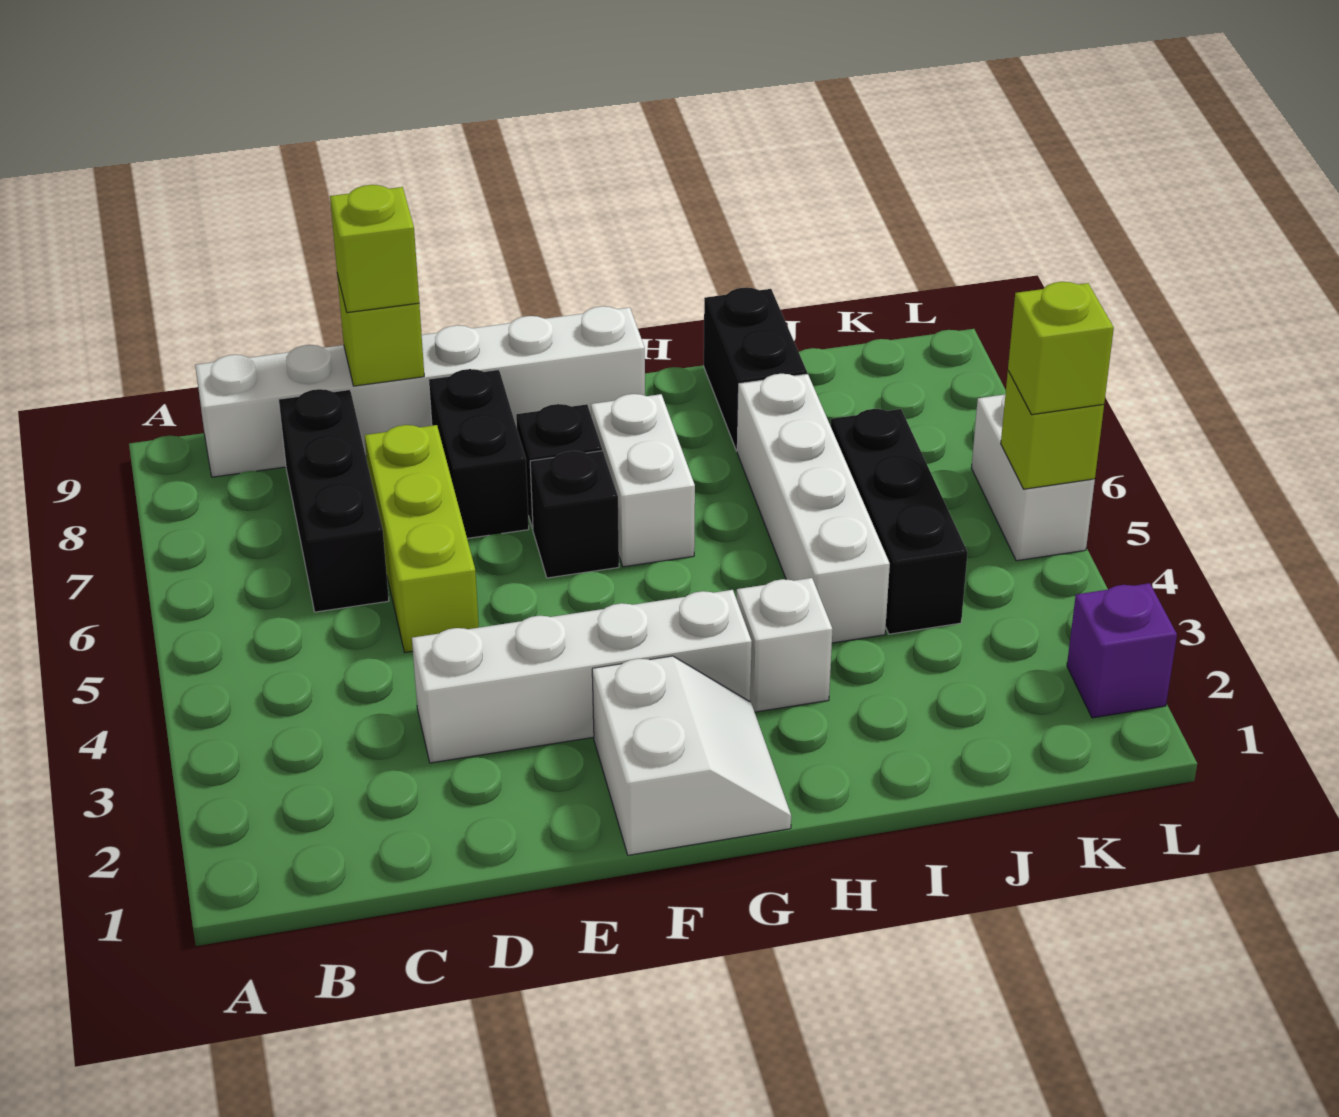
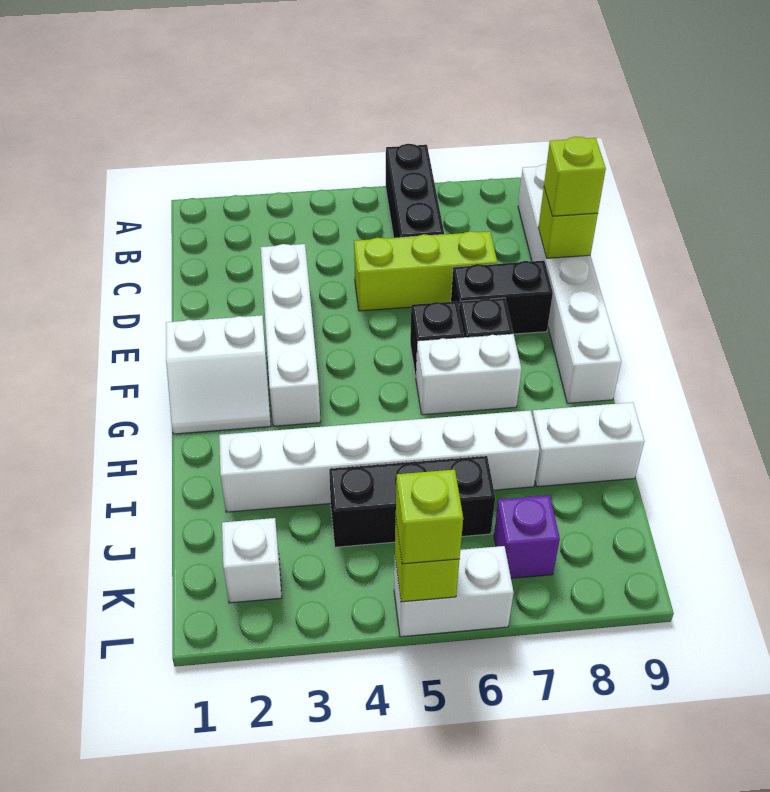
black brick C6:C8 level 1 -> black brick A6:C6 level 1
white brick H3 level 1 -> white brick K2 level 1
white brick I4:I7 level 1 -> white brick I2:I7 level 1
black brick I8:I9 level 1 -> white brick I8:I9 level 1
purple brick L2 level 1 -> purple brick K7 level 1

